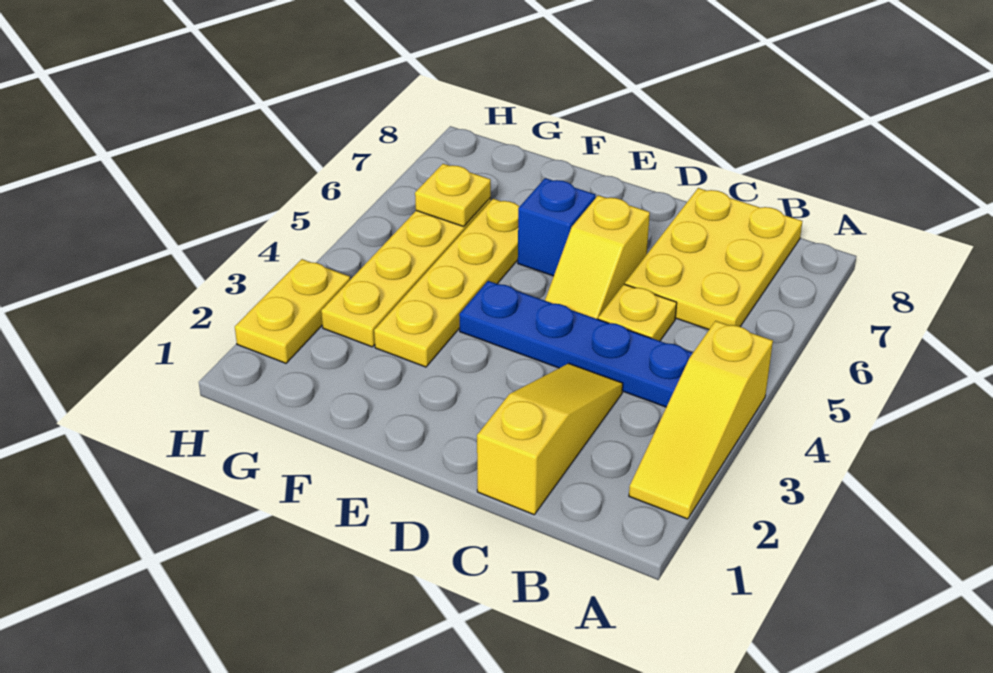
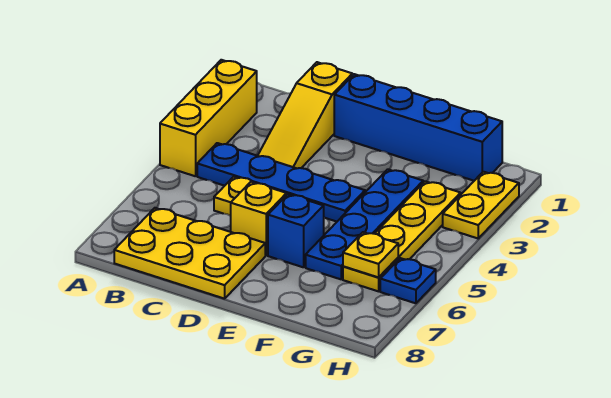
yellow slope A2:A4 level 1 top 4 -> yellow brick A2:A4 level 1
yellow plate B6:C8 level 1 -> yellow plate B7:D8 level 1
none -> blue brick D1:G1 level 1
yellow plate F3:F6 level 1 -> blue plate F3:F6 level 1
none -> blue plate H6 level 1

